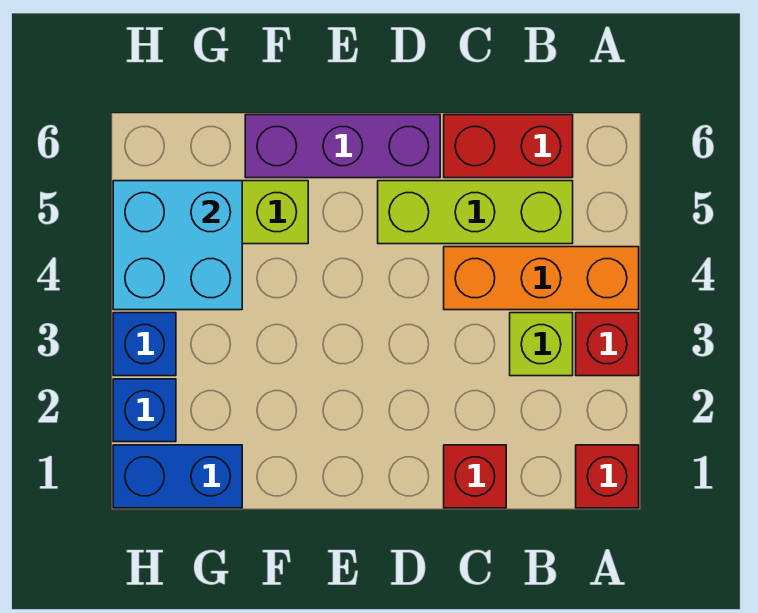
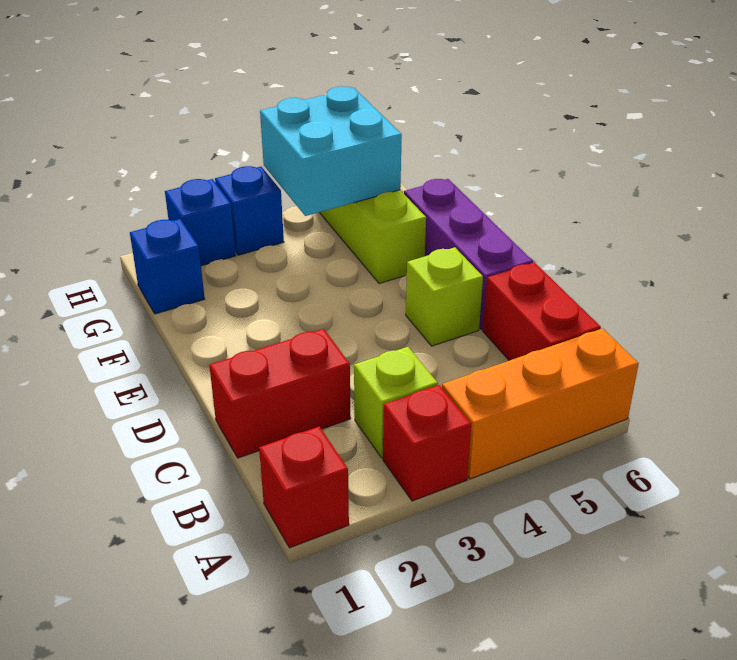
orange brick A4:C4 level 1 -> orange brick A4:A6 level 1
lime brick B5:D5 level 1 -> lime brick D5 level 1
red brick C1 level 1 -> red brick C1:C2 level 1
blue brick G1:H1 level 1 -> blue brick G1 level 1

